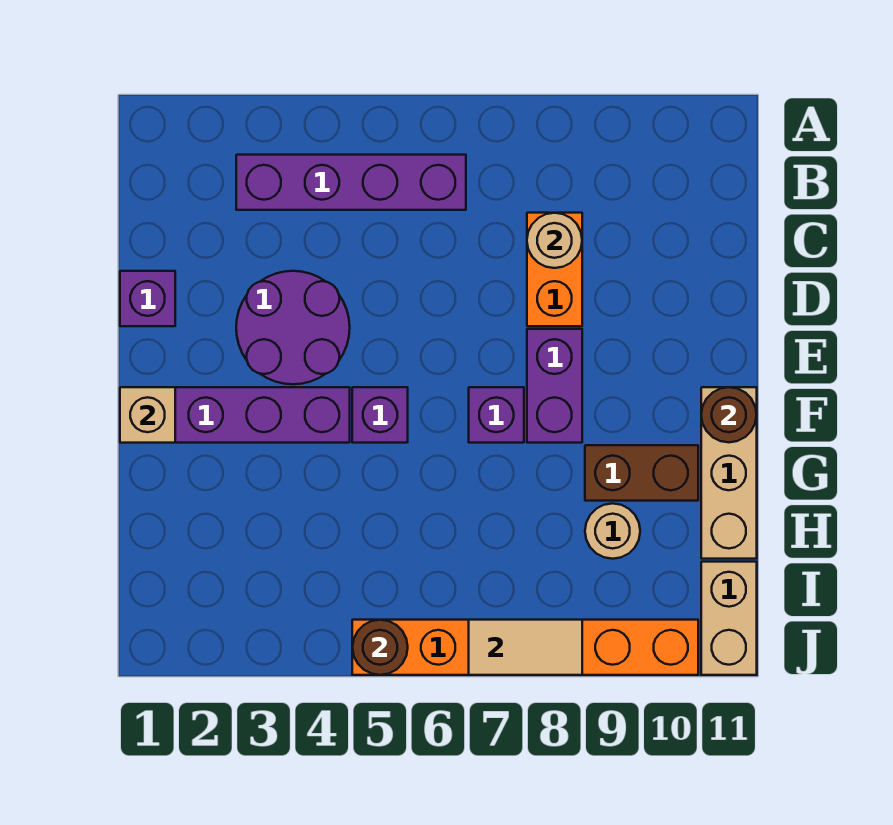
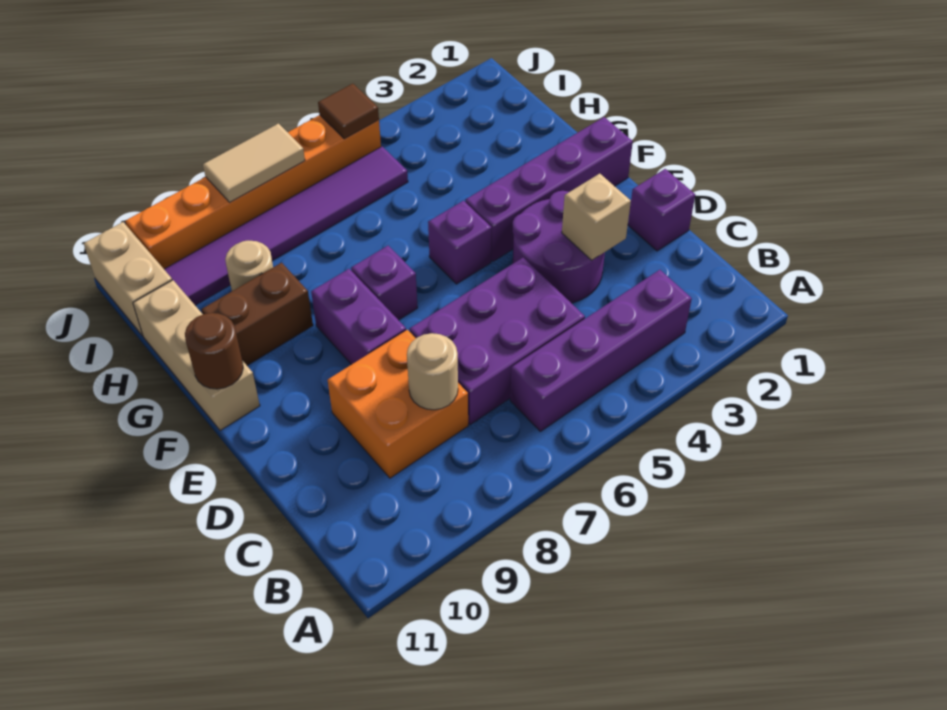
none -> purple brick C5:D7 level 1
orange brick C8:D8 level 1 -> orange brick C8:D9 level 1
tan brick F1 level 2 -> tan brick D3 level 2
none -> purple tile I5:I10 level 1
brown round brick J5 level 2 -> brown tile J5 level 2

